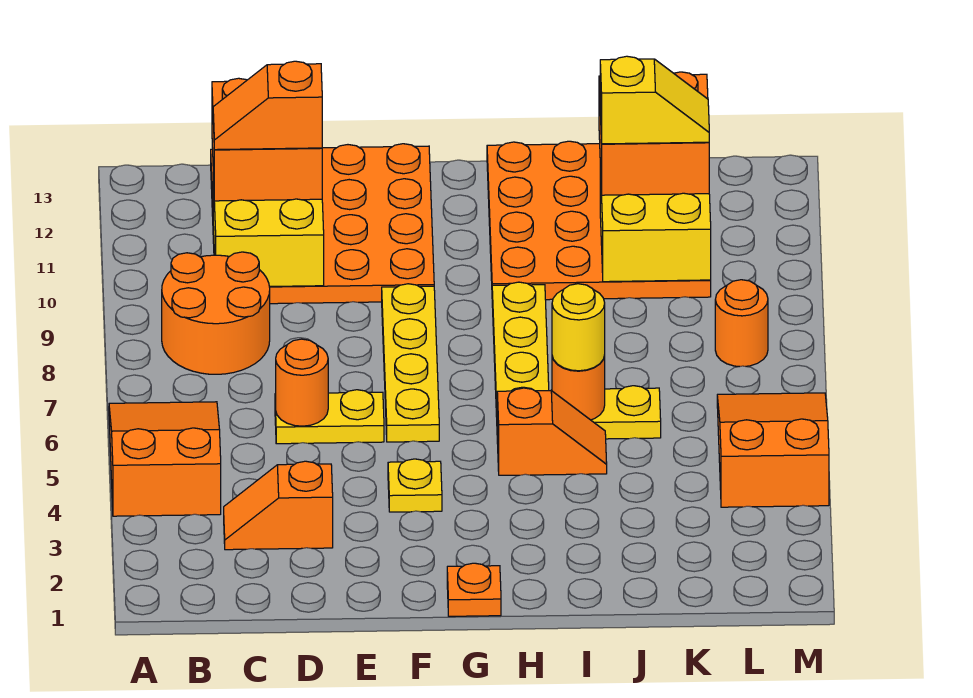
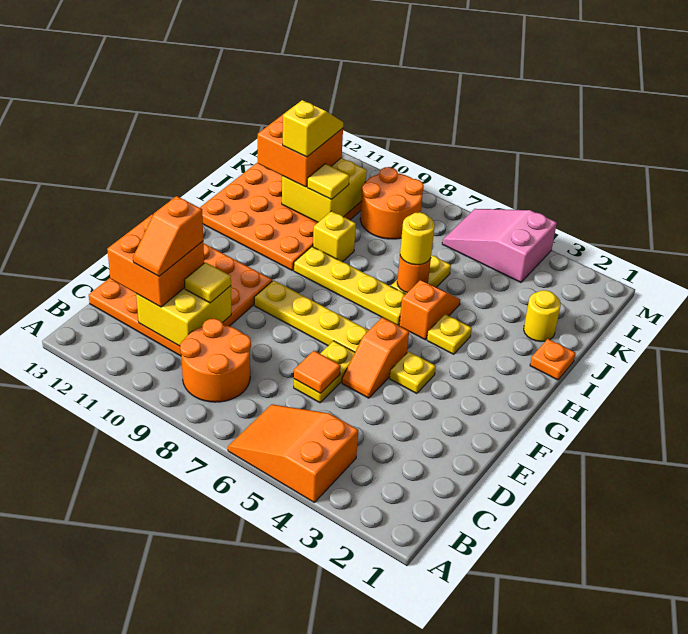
orange slope C3:D3 level 1 top D -> orange slope E5:F5 level 1 top F
orange round brick D6 level 2 -> orange tile D6 level 2
none -> yellow tile D10 level 3
orange plate G1 level 1 -> orange plate I1 level 1
none -> yellow plate H4 level 1
none -> yellow brick I9 level 1
none -> yellow round brick J2 level 1
none -> yellow tile J10 level 3
orange slope L4:M6 level 1 top 4 -> pink slope L4:M6 level 1 top 4
orange round brick L8 level 1 -> orange round brick K8:L9 level 1

